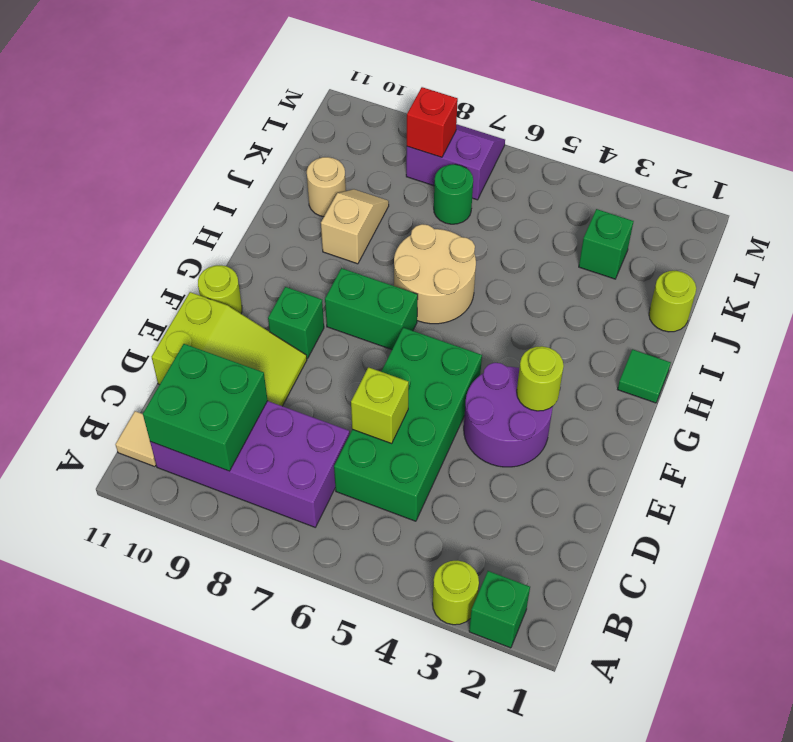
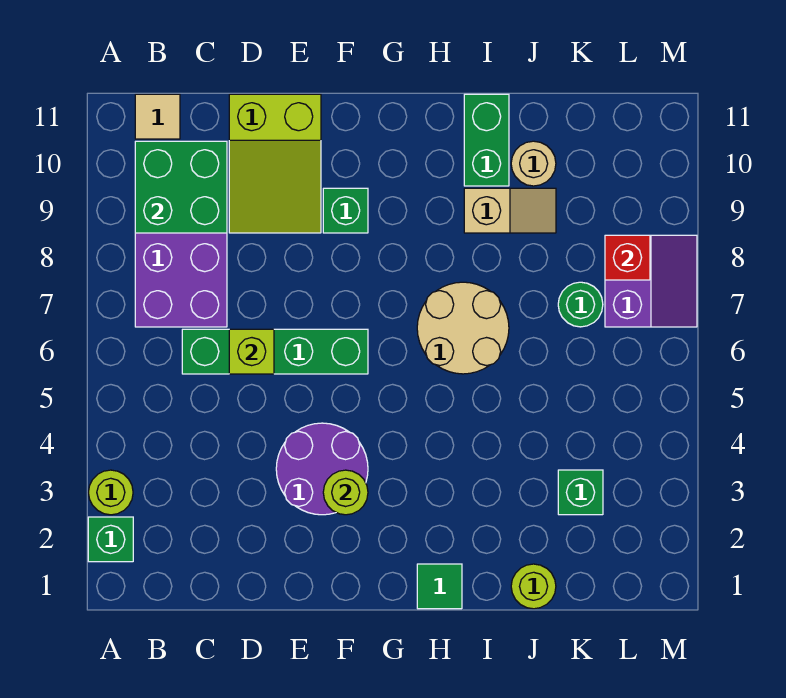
green brick C5:F6 level 1 -> green brick C6:F6 level 1
lime round brick F11 level 1 -> none
green brick G7:G8 level 1 -> green brick I10:I11 level 1

